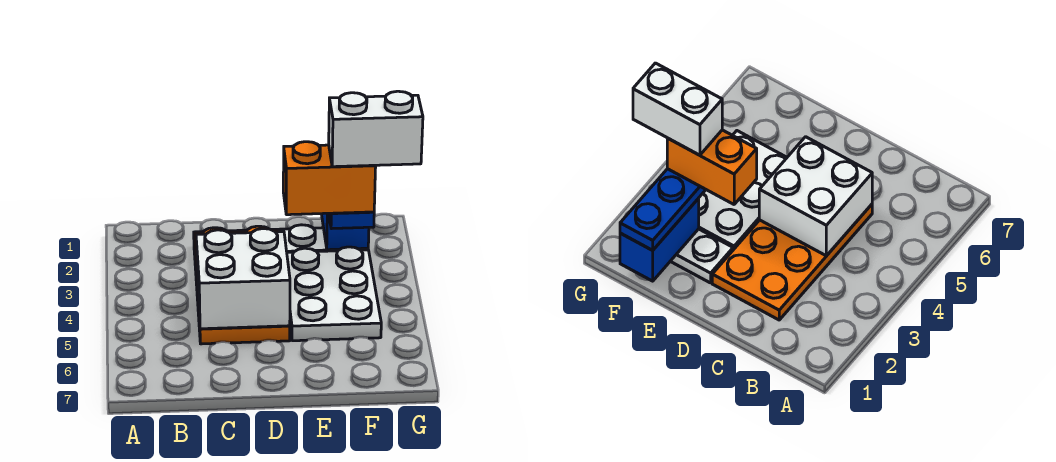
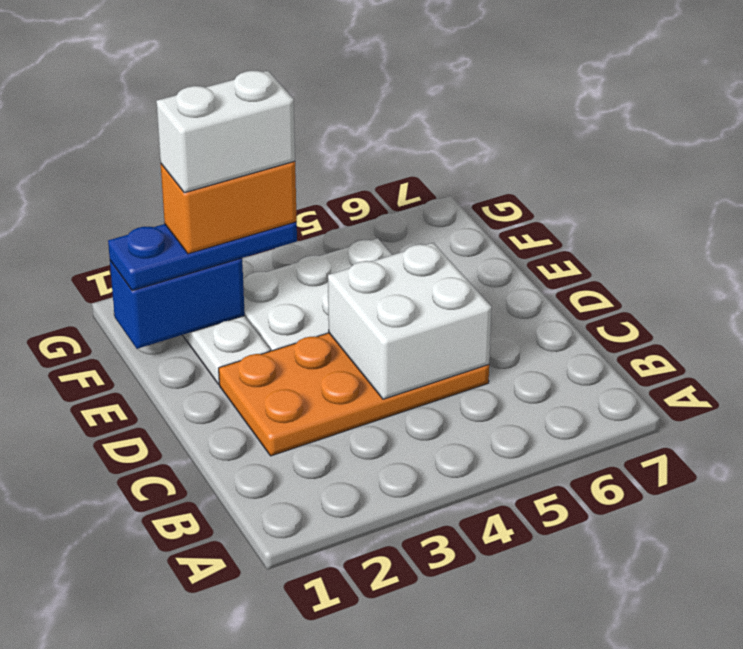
orange brick E3:F3 level 4 -> orange brick F2:F3 level 4
white brick F3:G3 level 5 -> white brick F2:F3 level 5

